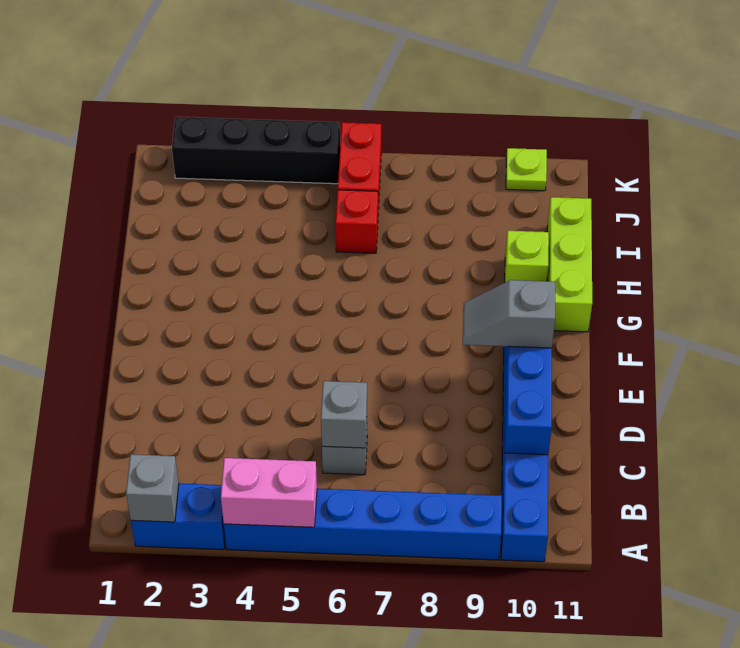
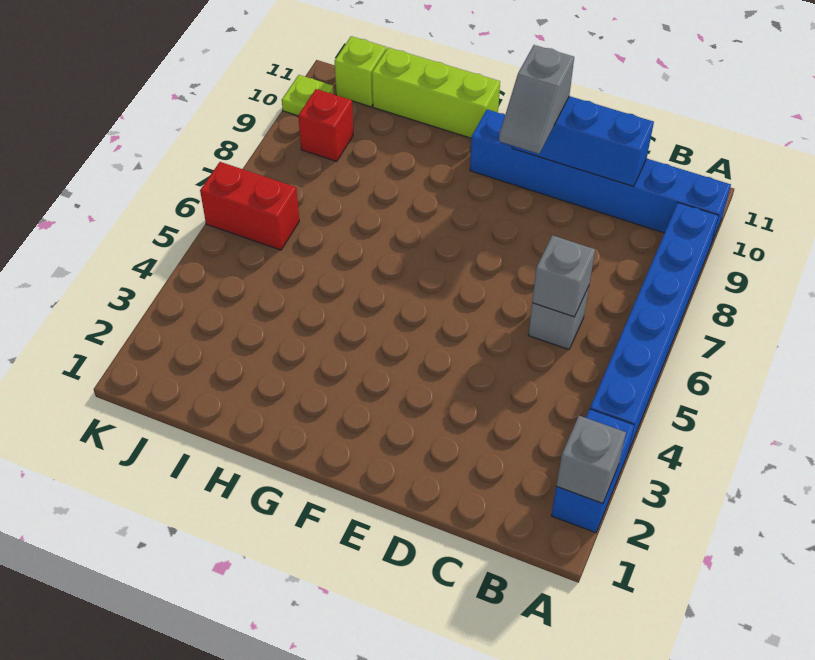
pink brick A4:A5 level 2 -> none
lime brick H10 level 1 -> lime brick J11 level 1
red brick I6 level 1 -> red brick J9 level 1
black brick K2:K5 level 1 -> none

